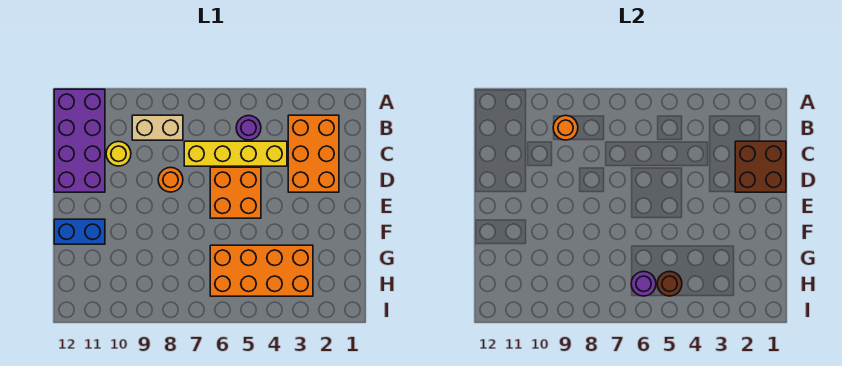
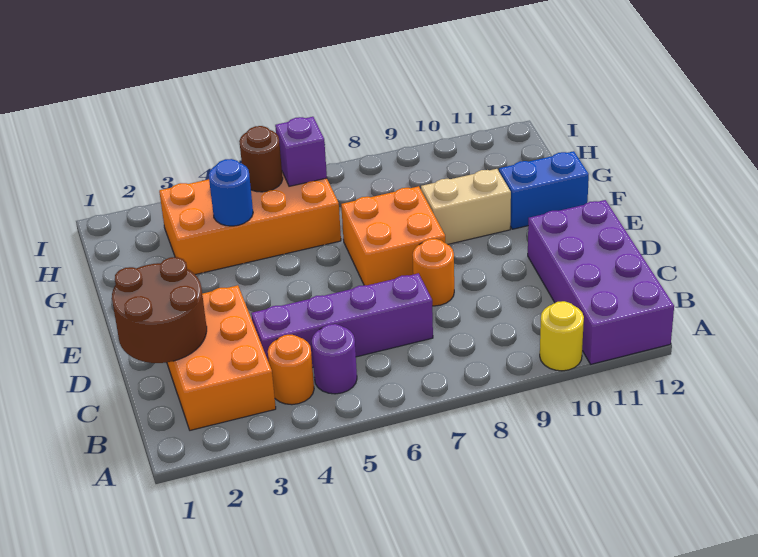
tan brick B8:B9 level 1 -> tan brick F9:F10 level 1
orange round brick B9 level 2 -> orange round brick B4 level 1
brown brick C1:D2 level 2 -> brown round brick C1:D2 level 2
yellow brick C4:C7 level 1 -> purple brick C4:C7 level 1
yellow round brick C10 level 1 -> yellow round brick A10 level 1
orange brick D5:E6 level 1 -> orange brick E7:F8 level 1
none -> blue round brick G4 level 2
purple round brick H6 level 2 -> purple brick H6 level 2

